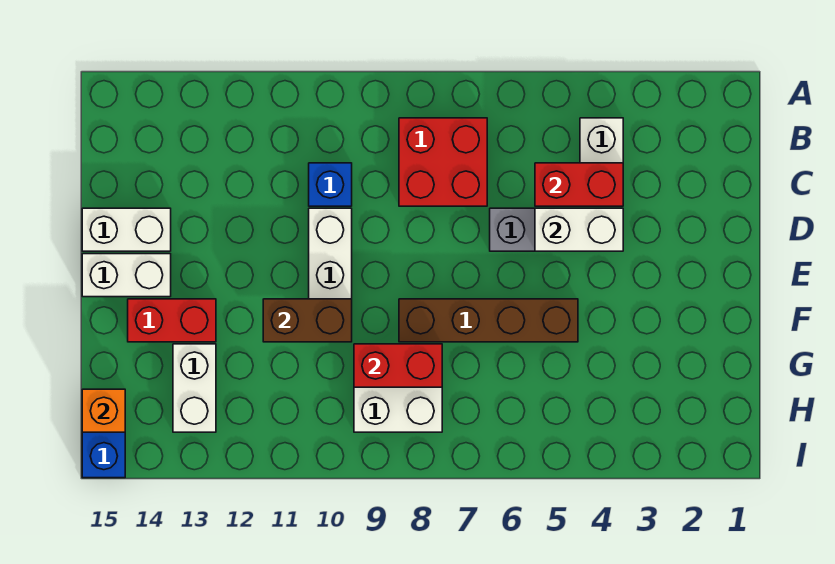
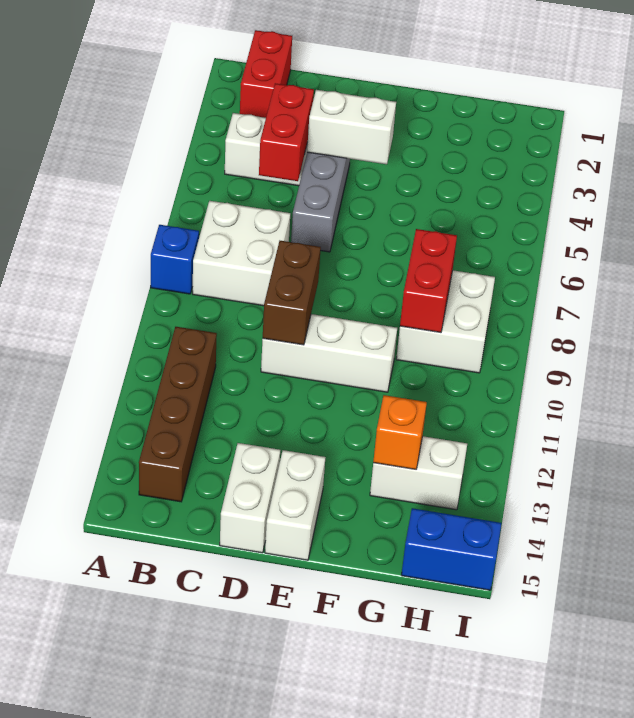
red brick B7:C8 level 1 -> white brick B7:C8 level 1
blue brick C10 level 1 -> blue brick A8 level 1
white brick D4:D5 level 2 -> white brick D4:E4 level 2
brown brick F5:F8 level 1 -> brown brick B11:B14 level 1
brown brick F10:F11 level 2 -> brown brick D9:D10 level 2
red brick F13:F14 level 1 -> red brick B1:B2 level 1
orange brick H15 level 2 -> orange brick G13 level 2

